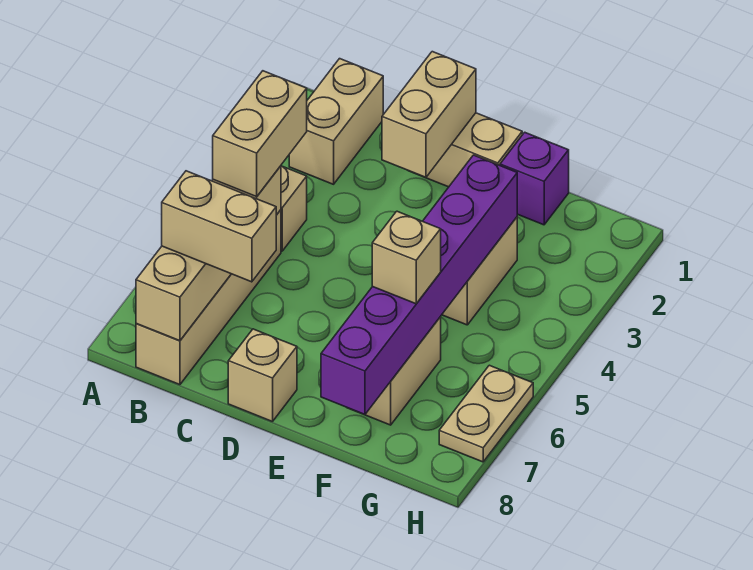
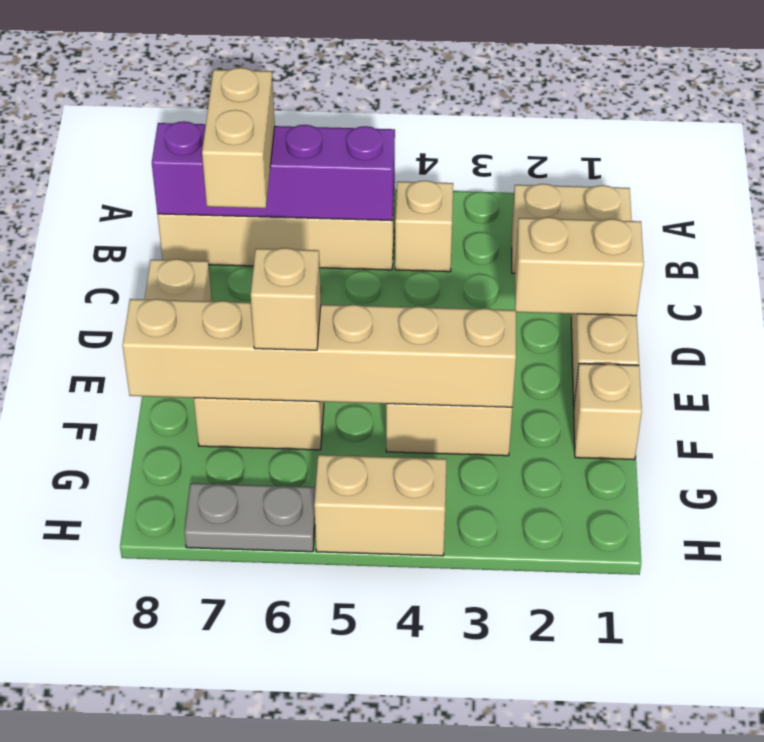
tan brick B4:B5 level 3 -> tan brick H4:H5 level 1
tan brick B5:B8 level 2 -> purple brick B5:B8 level 2
purple brick F1 level 1 -> tan brick F1 level 1
purple brick F3:F8 level 2 -> tan brick F3:F8 level 2
tan plate H6:H7 level 1 -> grey plate H6:H7 level 1

